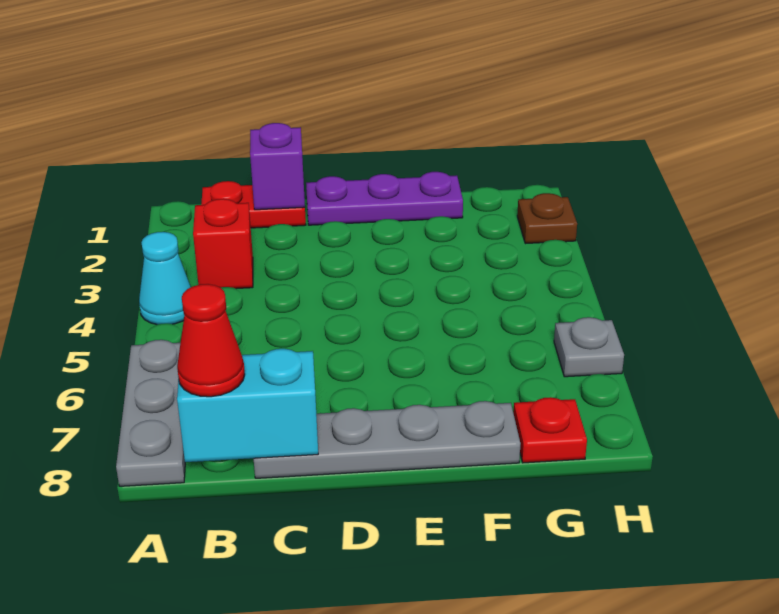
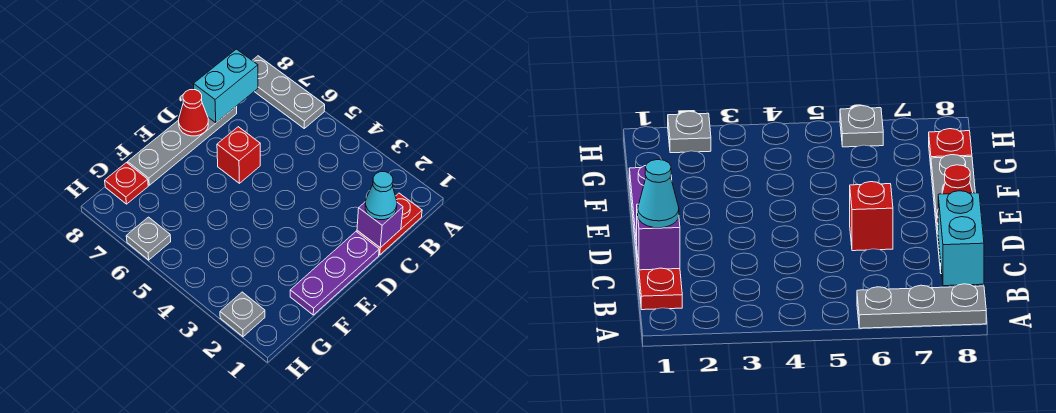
cyan cone A4 level 1 -> cyan cone C1 level 3
red brick B3 level 1 -> red brick D6 level 1
red cone B8 level 3 -> red cone D8 level 2
brown plate H2 level 1 -> grey plate H2 level 1

